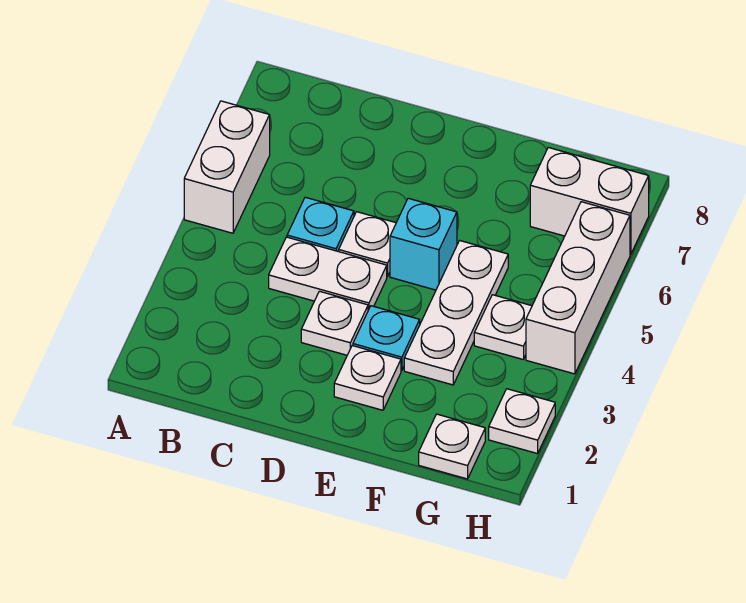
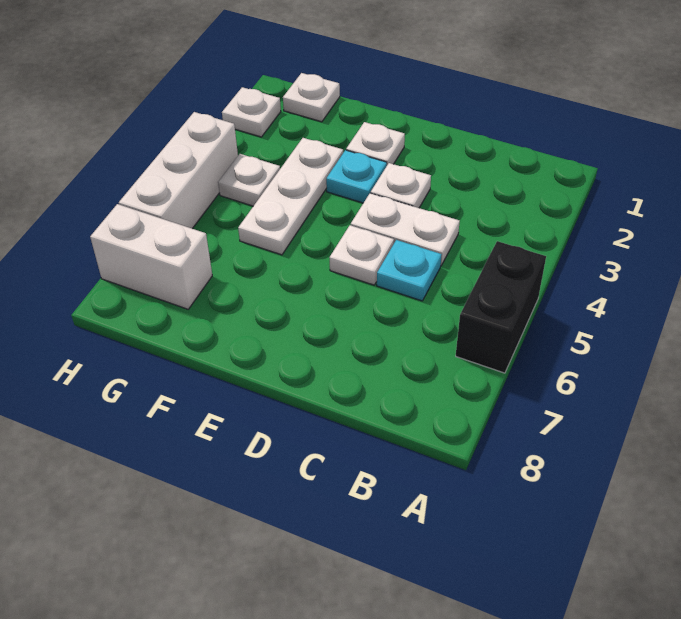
white brick A5:A6 level 1 -> black brick A5:A6 level 1
cyan brick E5 level 1 -> none

